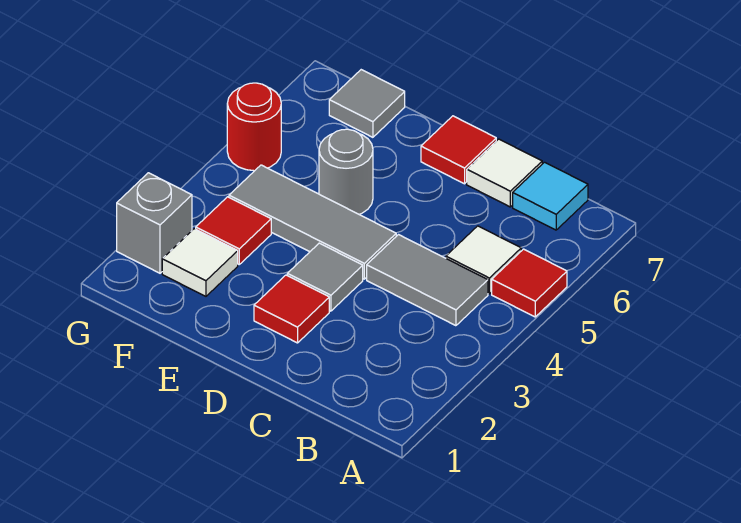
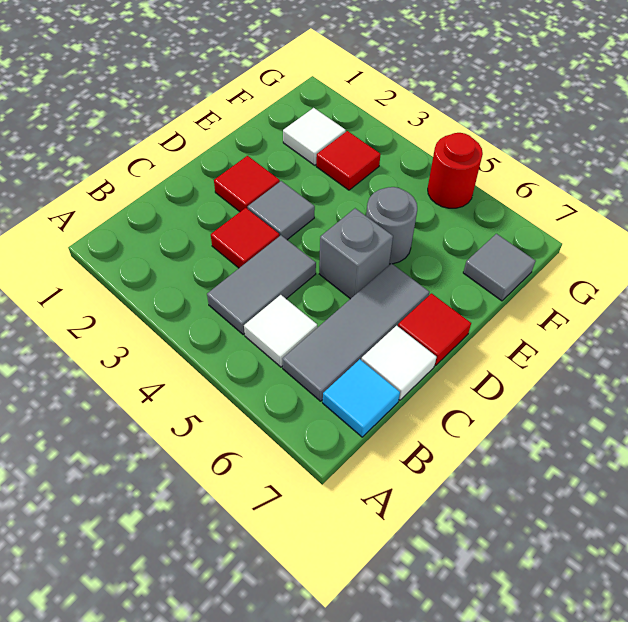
red tile A5 level 1 -> red tile C3 level 1
grey tile D4:F4 level 1 -> grey tile B6:D6 level 1
grey brick G2 level 1 -> grey brick D5 level 1

